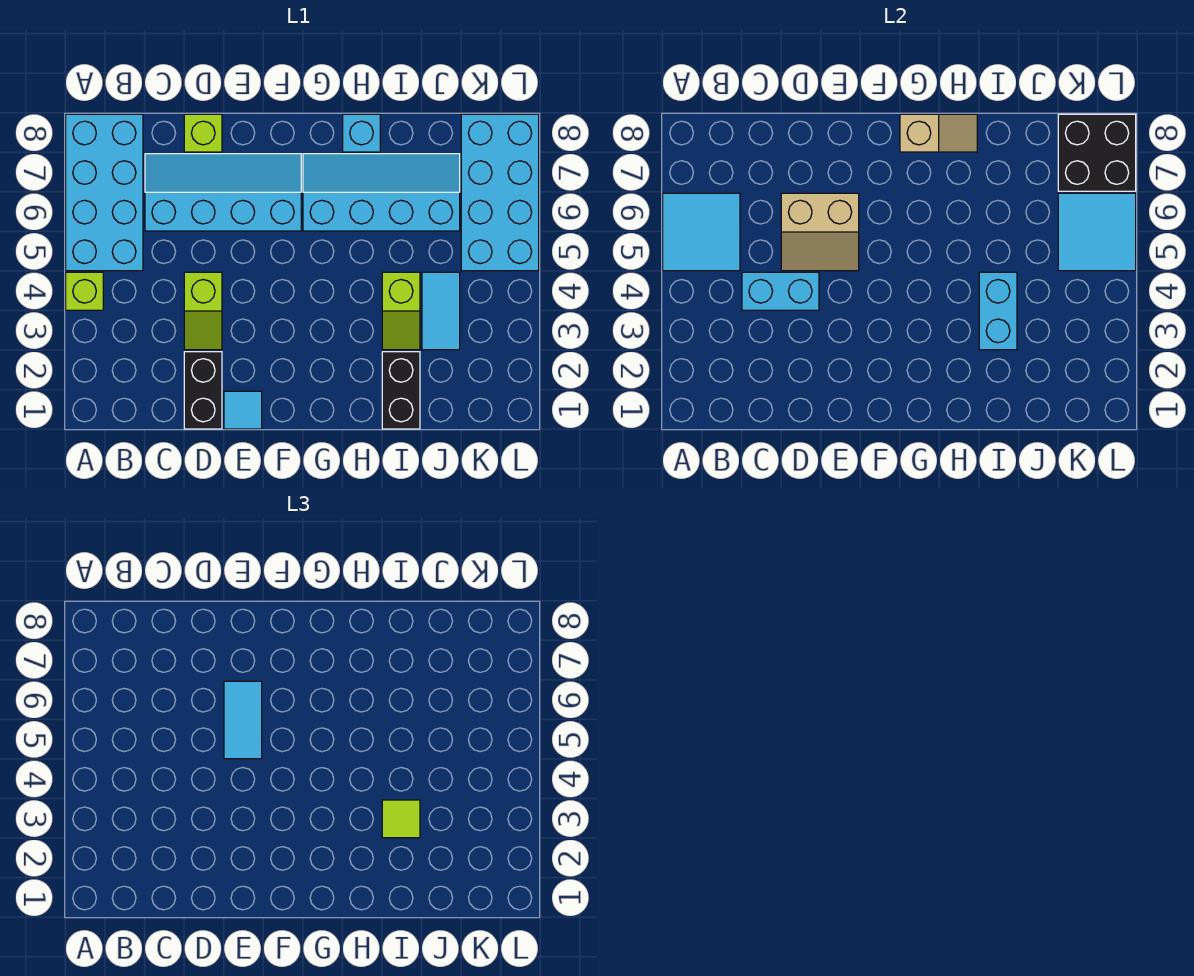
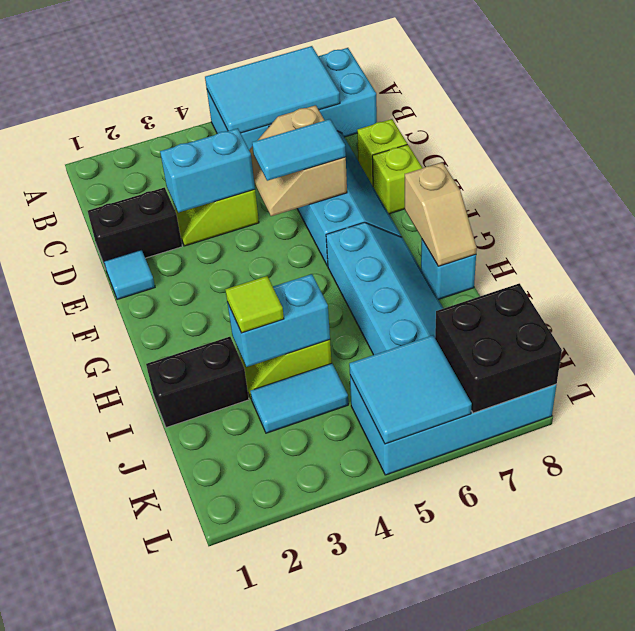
lime brick A4 level 1 -> lime brick E8 level 1
cyan tile A5:B6 level 2 -> cyan tile A5:B7 level 2
cyan brick C4:D4 level 2 -> cyan brick D3:D4 level 2

